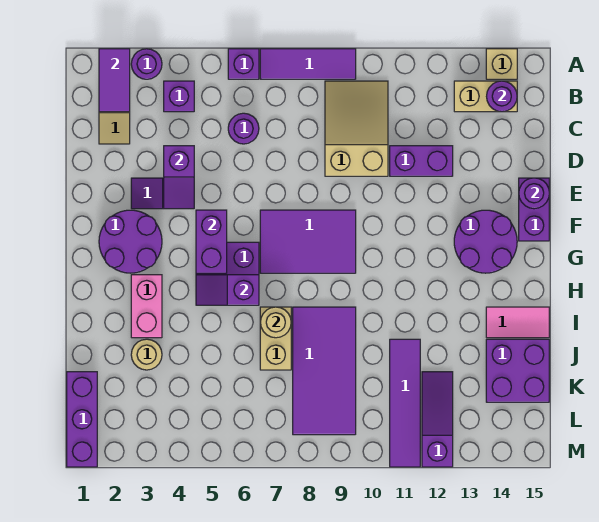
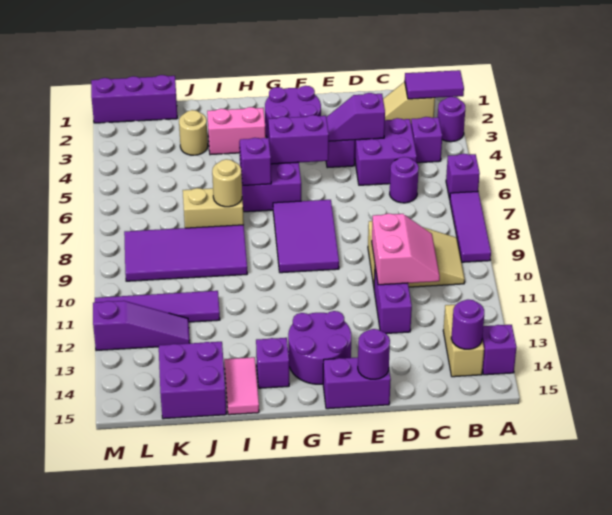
tan brick A14 level 1 -> purple brick A14 level 1
none -> purple brick C4:D5 level 1
none -> pink slope C10:D11 level 2 top D
none -> purple brick H14 level 1

